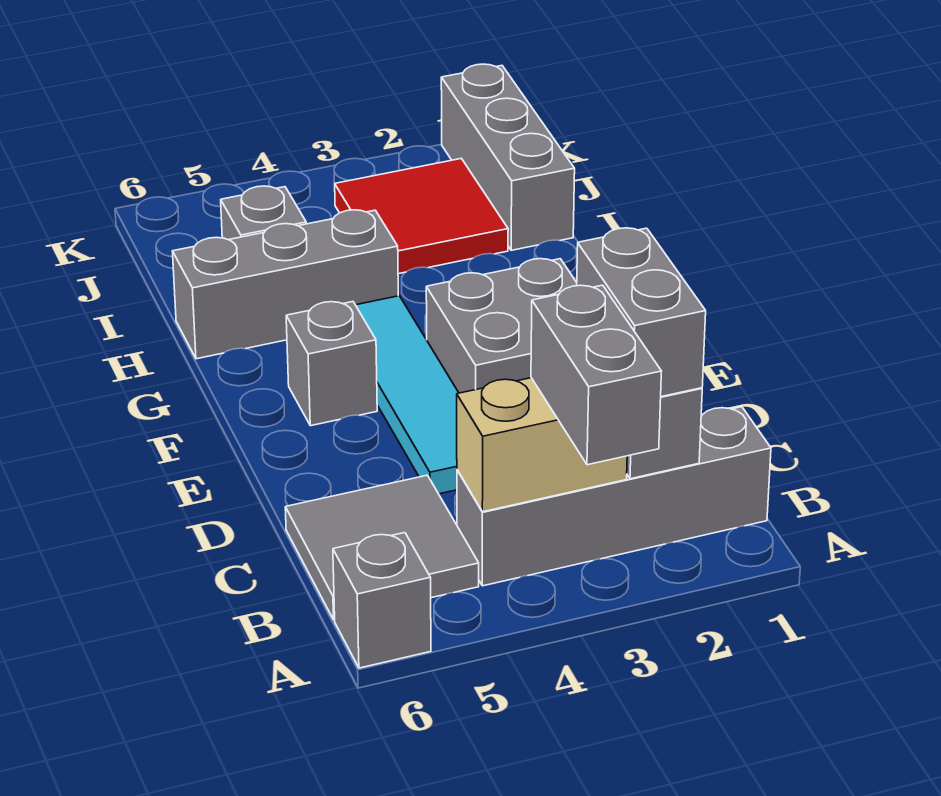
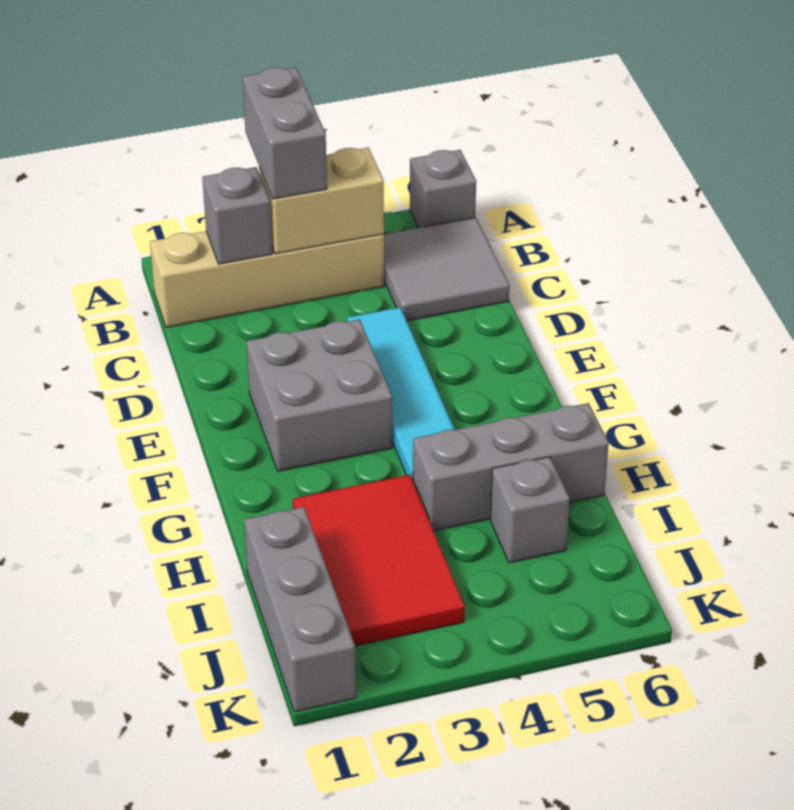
grey brick B1:B4 level 1 -> tan brick B1:B4 level 1
grey brick B2:C2 level 3 -> none
grey brick F5 level 1 -> none
red tile I2:J3 level 1 -> red tile H2:J3 level 1

